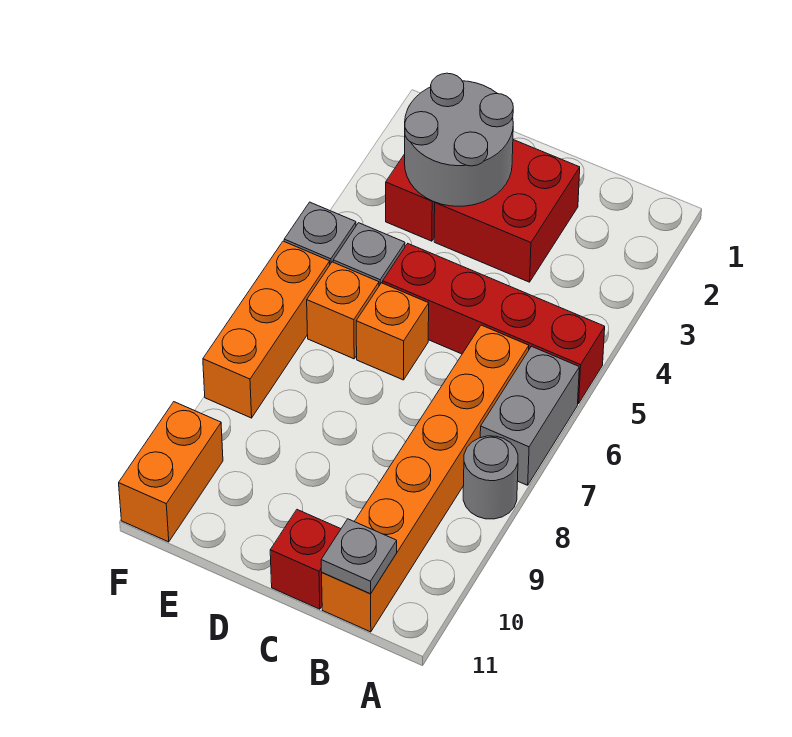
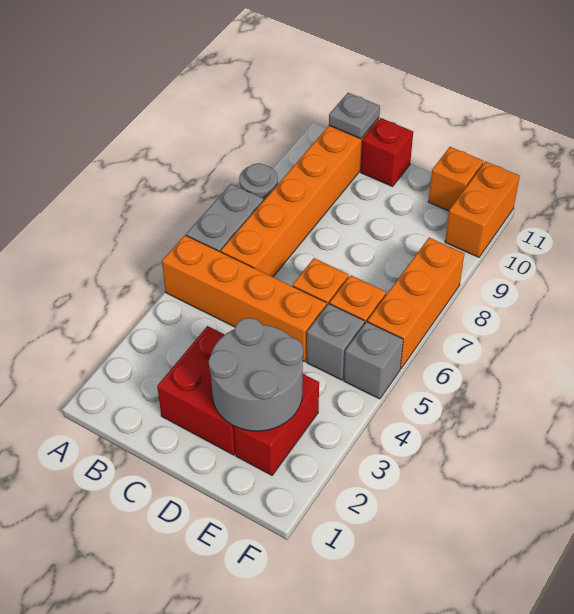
red brick A5:D5 level 1 -> orange brick A5:D5 level 1
none -> orange brick E11 level 1

